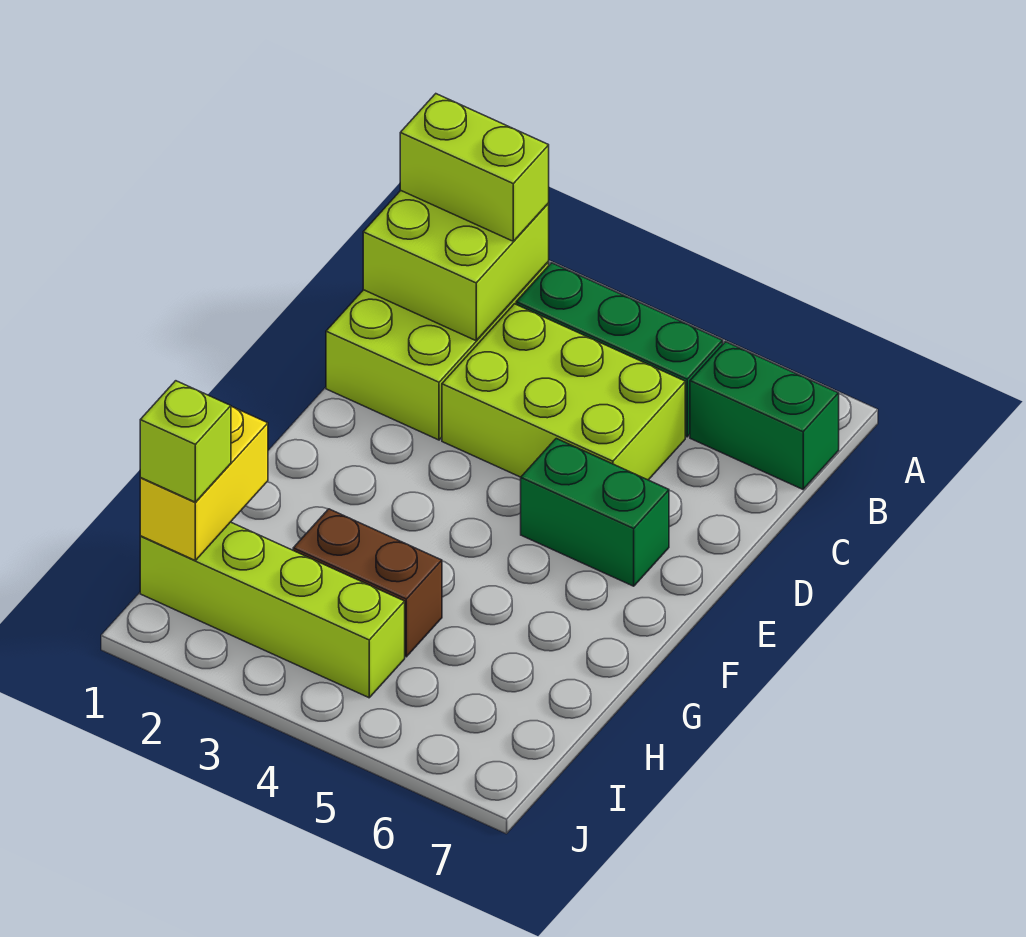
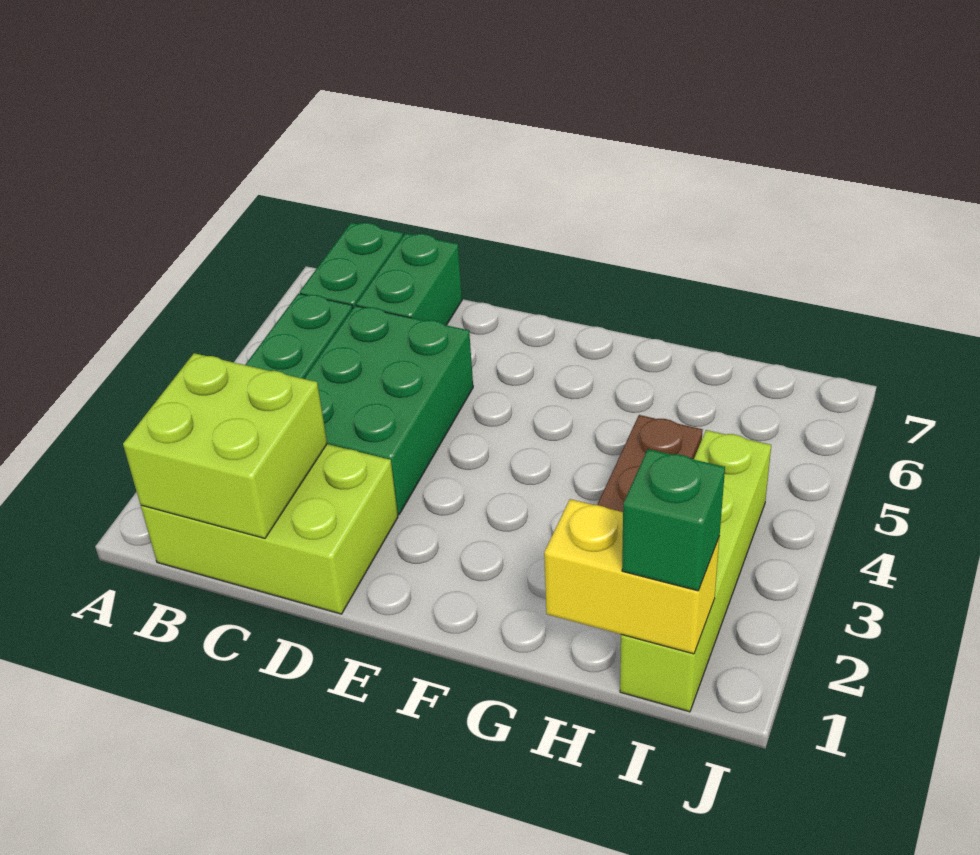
lime brick B1:B2 level 3 -> none
lime brick C3:D5 level 1 -> green brick C3:D5 level 1
green brick E5:E6 level 1 -> green brick C6:C7 level 1
lime brick I1 level 3 -> green brick I1 level 3

